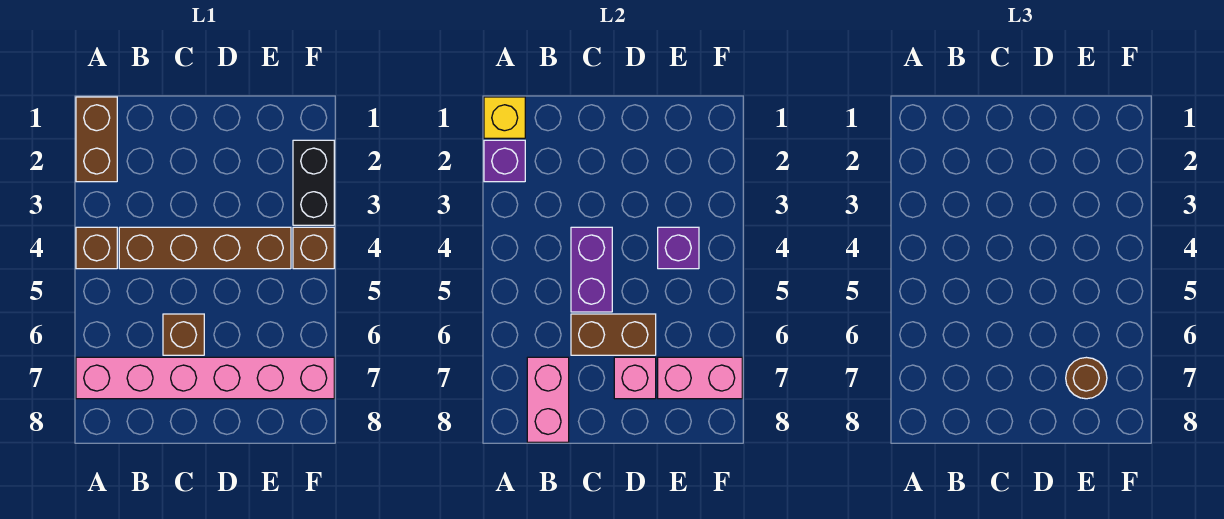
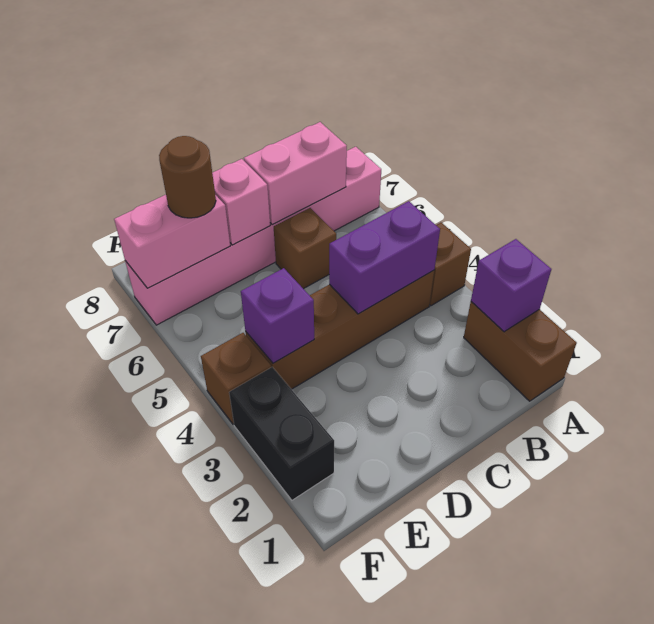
yellow brick A1 level 2 -> none
pink brick B7:B8 level 2 -> pink brick B7:C7 level 2
purple brick C4:C5 level 2 -> purple brick B4:C4 level 2
brown brick C6:D6 level 2 -> none

